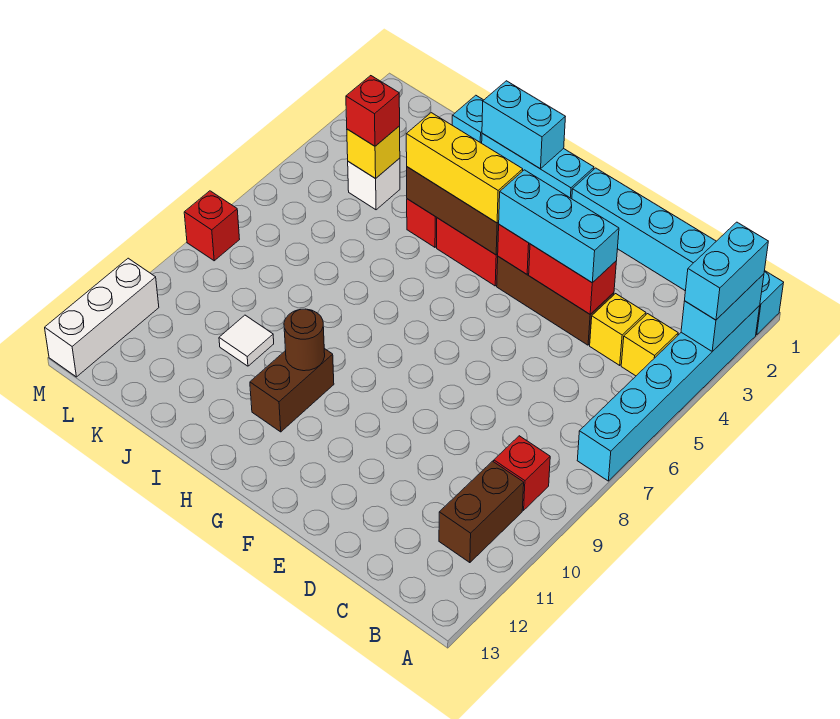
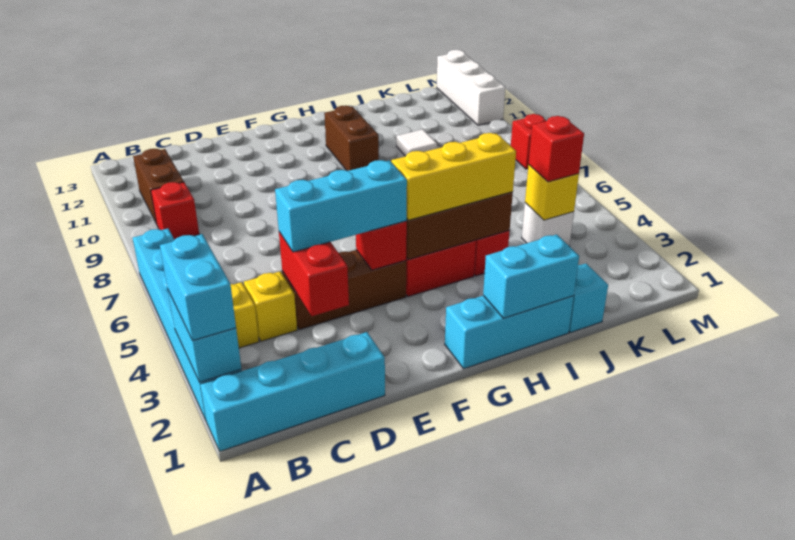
cyan brick A1:F1 level 1 -> cyan brick A1:D1 level 1
red brick D4:E4 level 2 -> red brick D3:D4 level 2
brown round brick H10 level 2 -> none

